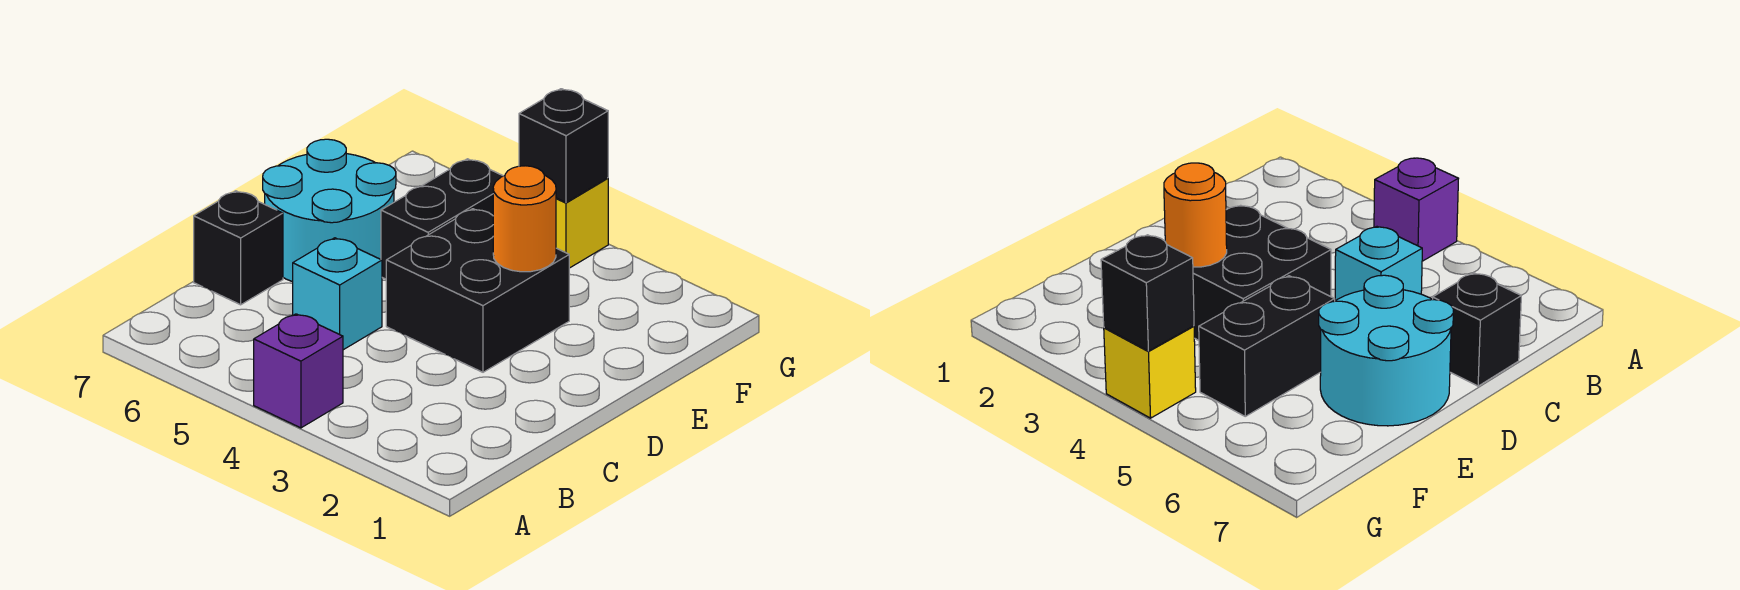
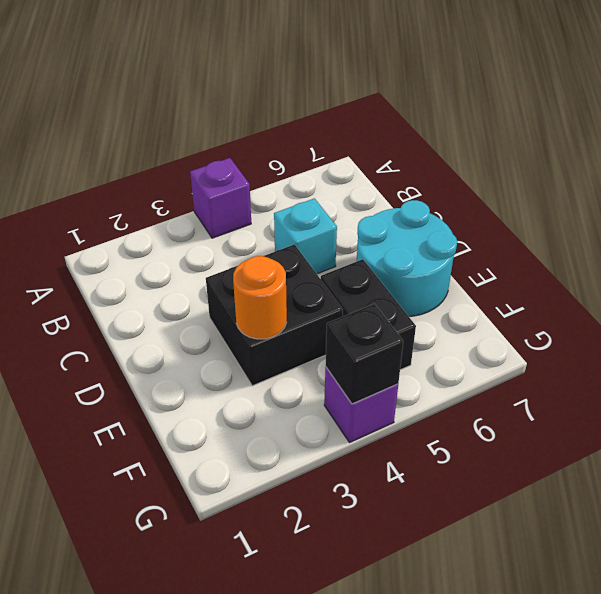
black brick C7 level 1 -> none
yellow brick G4 level 1 -> purple brick G4 level 1

